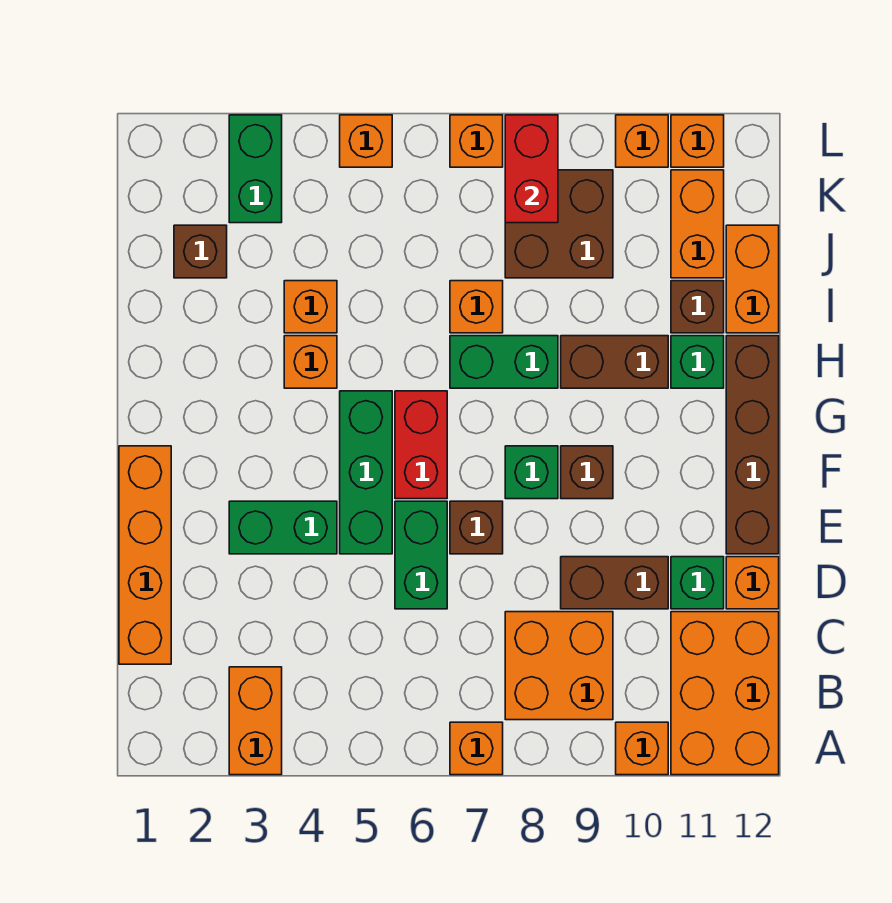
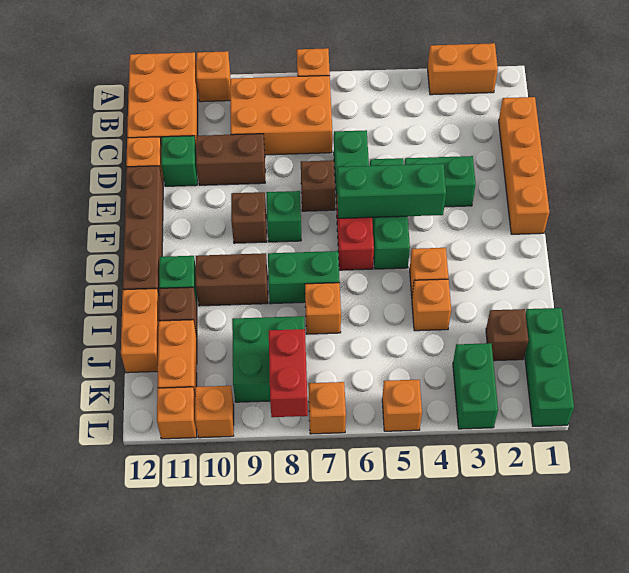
orange brick A3:B3 level 1 -> orange brick A2:A3 level 1
orange brick B8:C9 level 1 -> orange brick B7:C9 level 1
none -> green brick F4:F6 level 2
none -> green brick J1:L1 level 1
brown brick J8:K9 level 1 -> green brick J8:K9 level 1

